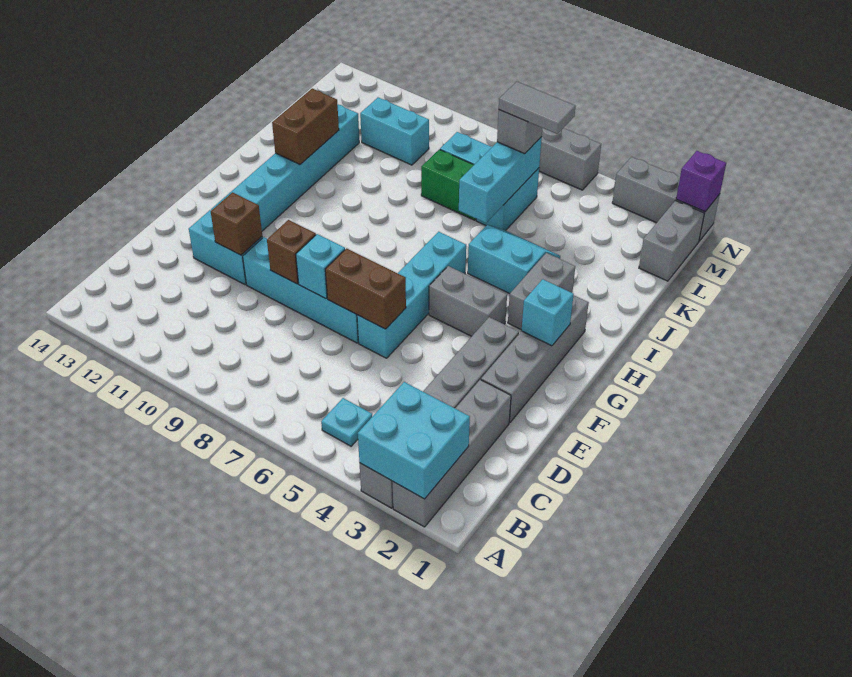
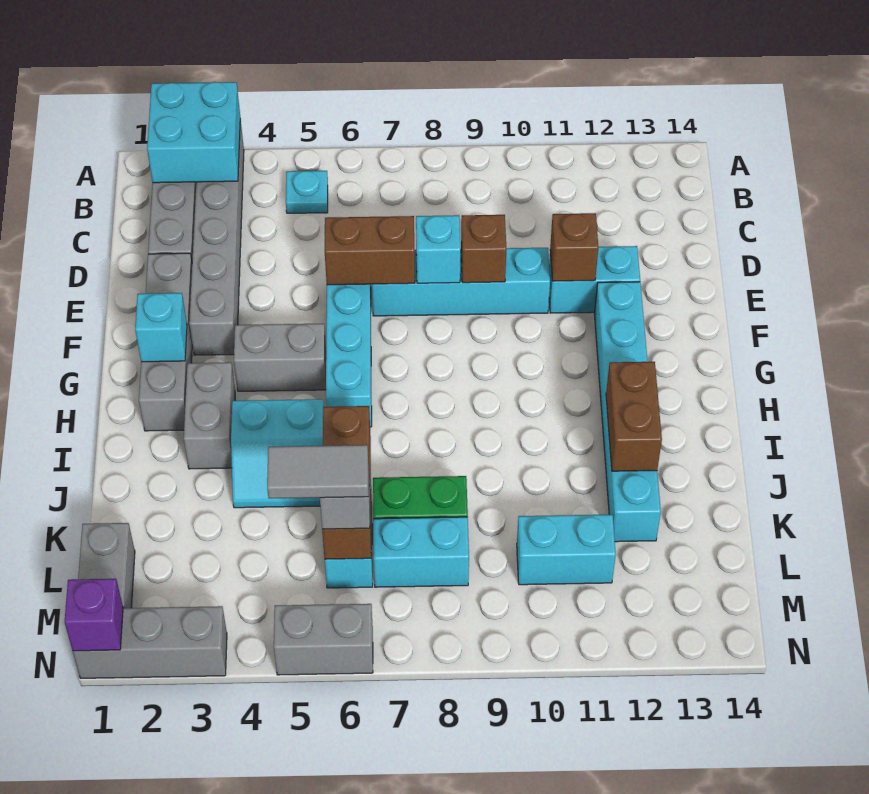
cyan brick J6:L6 level 2 -> brown brick J6:L6 level 2

